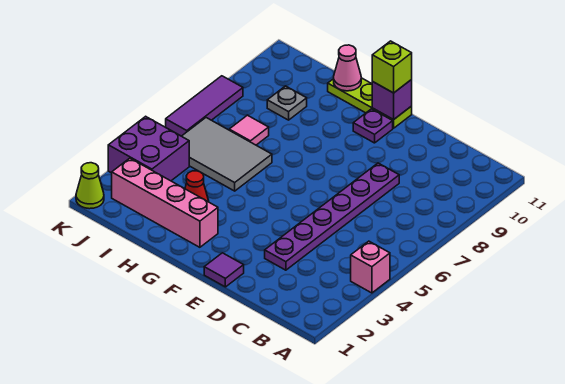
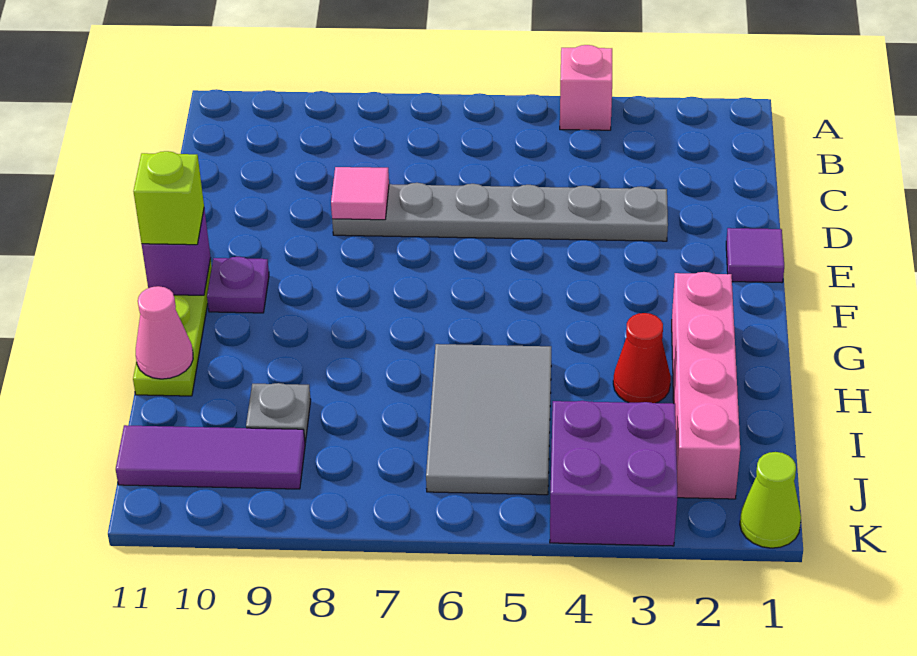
purple plate D3:D8 level 1 -> grey plate D3:D8 level 1
pink tile I7 level 1 -> pink tile D8 level 2
purple tile K6:K8 level 1 -> purple tile J9:J11 level 1

